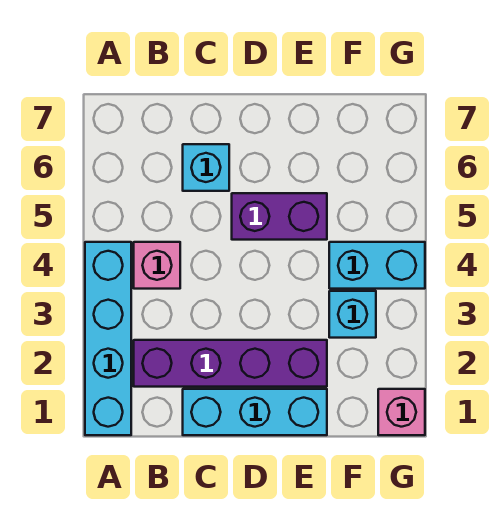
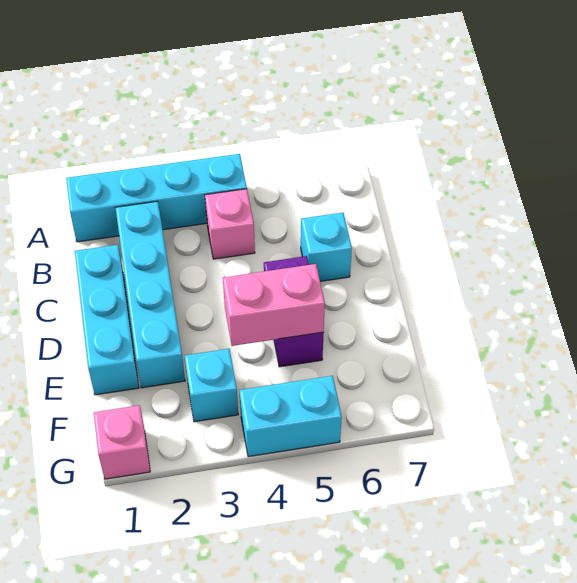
purple brick B2:E2 level 1 -> cyan brick B2:E2 level 1
none -> pink brick E4:E5 level 2
cyan brick F4:G4 level 1 -> cyan brick G4:G5 level 1

